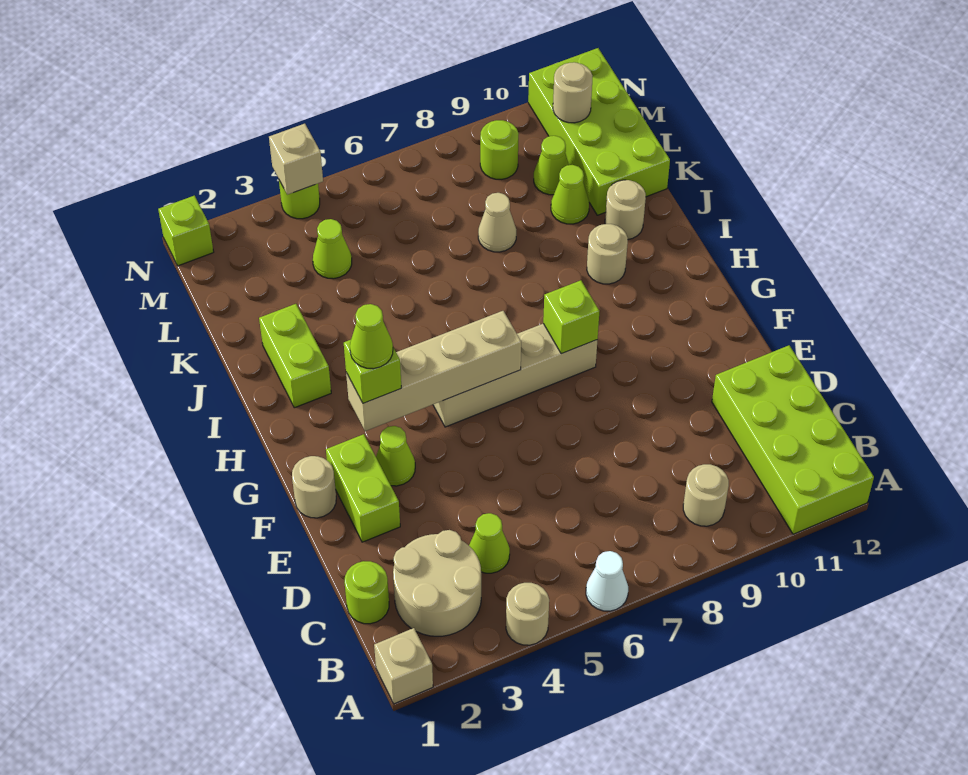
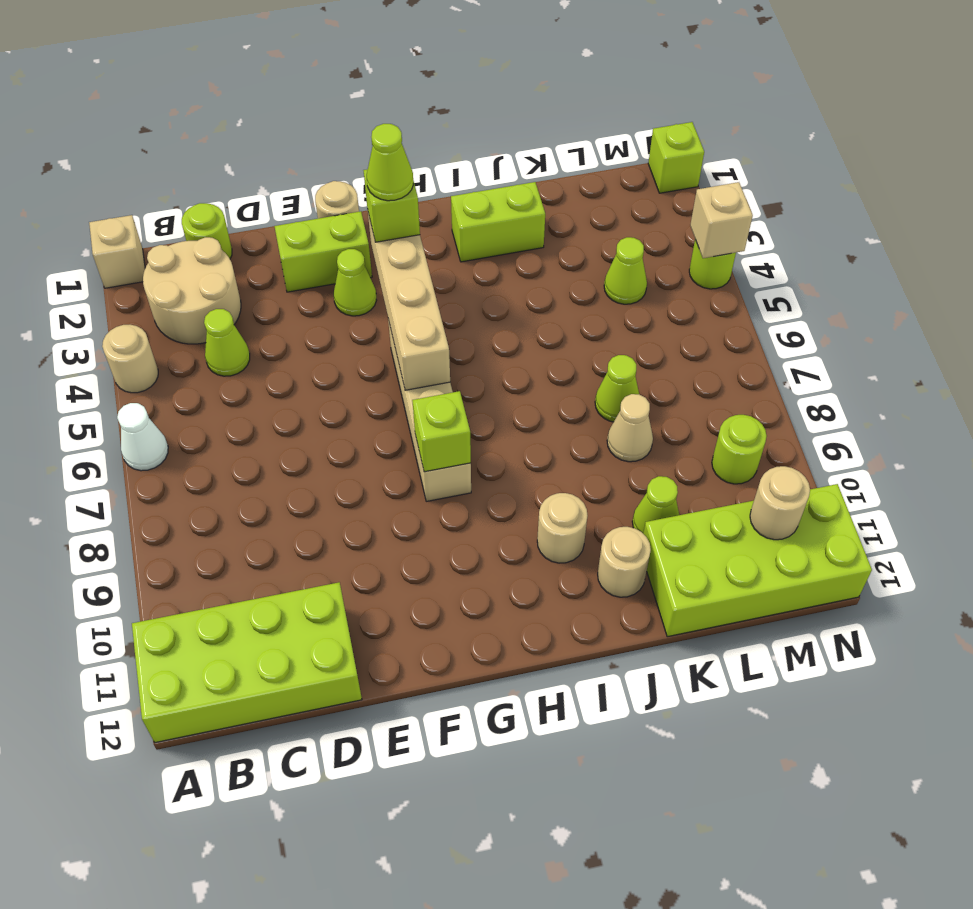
tan round brick B9 level 1 -> none
lime cone L10 level 1 -> lime cone K7 level 1

